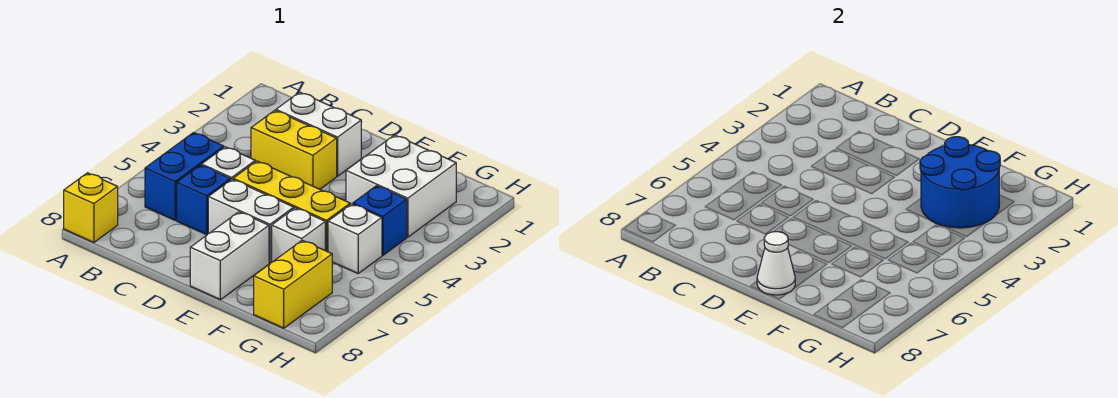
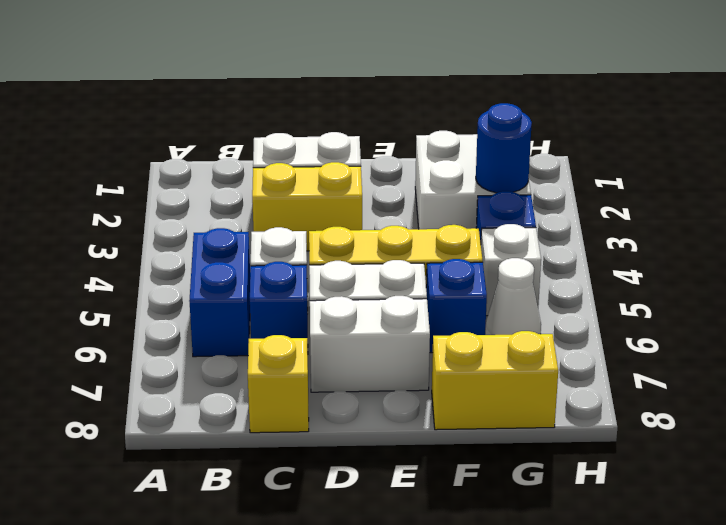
yellow brick A8 level 1 -> yellow brick C8 level 1
white brick E7:E8 level 1 -> white brick D7:E7 level 1
white cone E8 level 2 -> white cone G6 level 1
blue round brick F2:G3 level 2 -> blue round brick G3 level 2
white brick F6 level 1 -> blue brick F6 level 1
yellow brick G7:G8 level 1 -> yellow brick F8:G8 level 1

